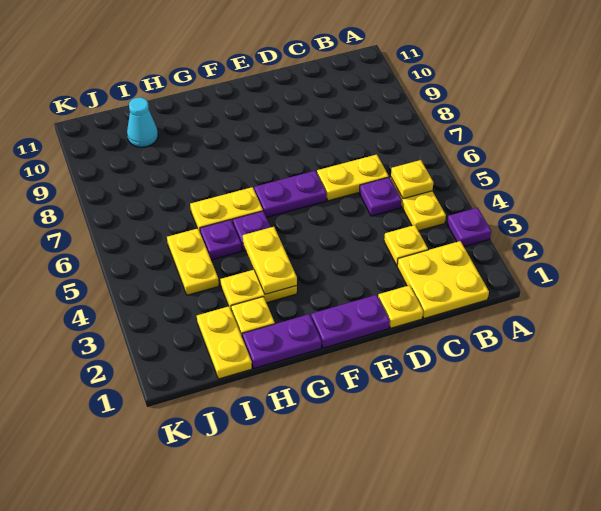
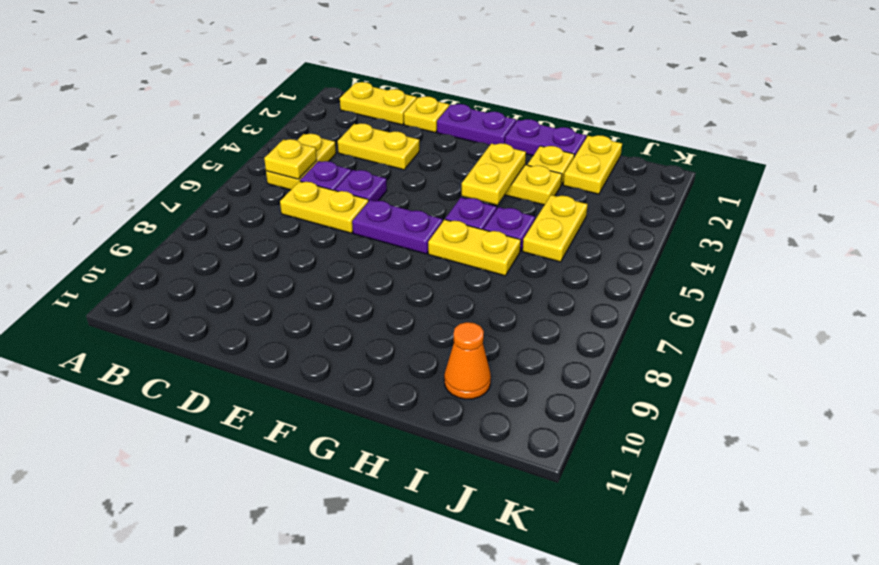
purple plate A3 level 1 -> purple plate D5 level 1
yellow plate B1:C2 level 1 -> yellow plate B1:C1 level 1
yellow plate C3 level 1 -> yellow plate C3:D3 level 1
cyan cone I10 level 1 -> orange cone I10 level 1

